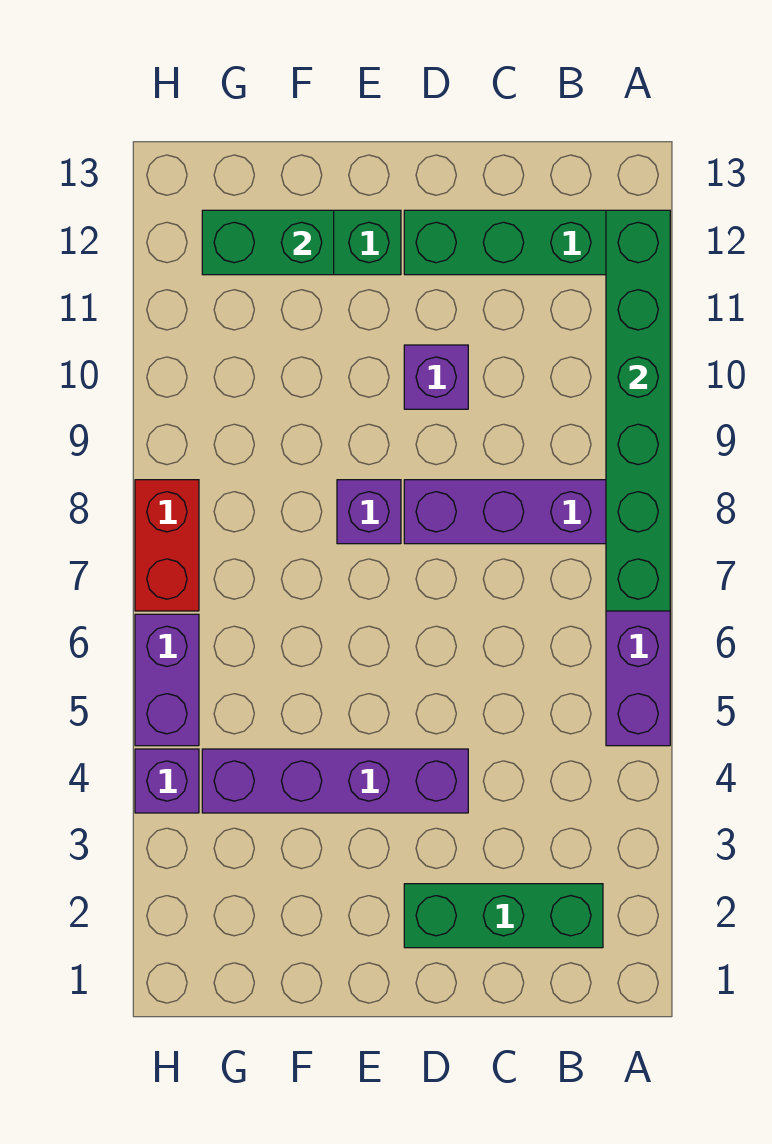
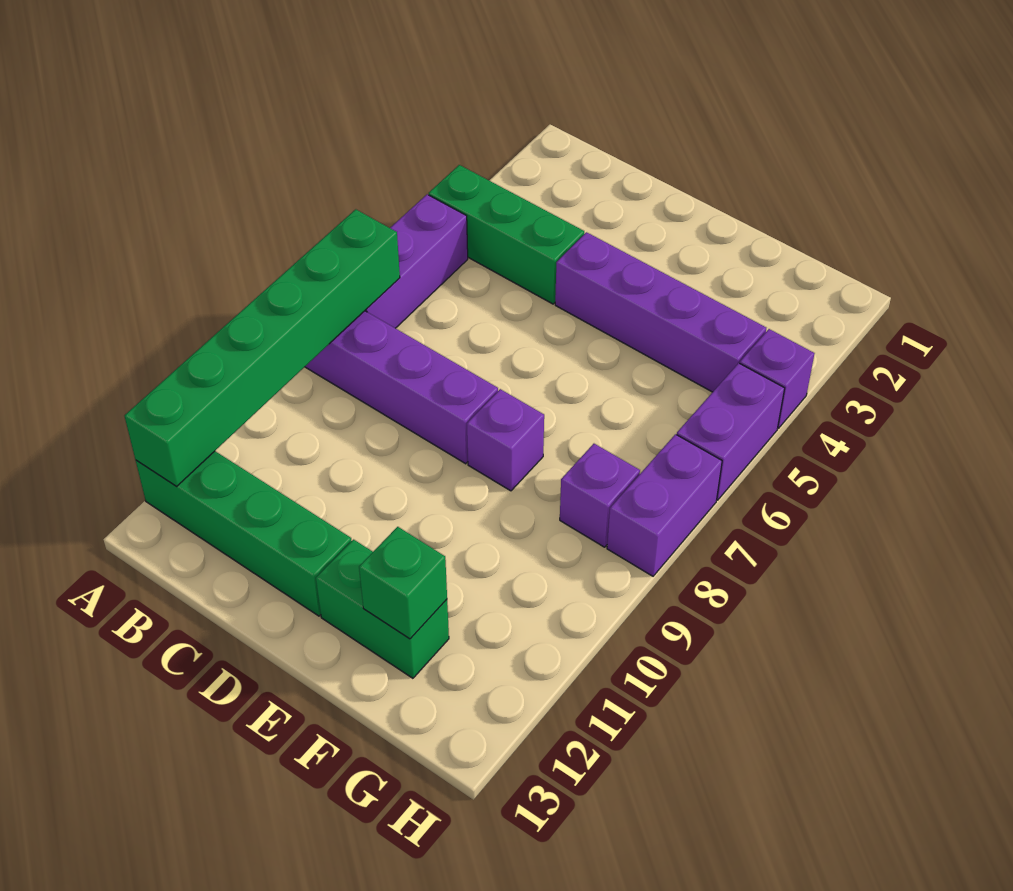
green brick B2:D2 level 1 -> green brick A4:C4 level 1
purple brick D10 level 1 -> purple brick G8 level 1
green brick F12:G12 level 2 -> green brick F12 level 2
red brick H7:H8 level 1 -> purple brick H7:H8 level 1

